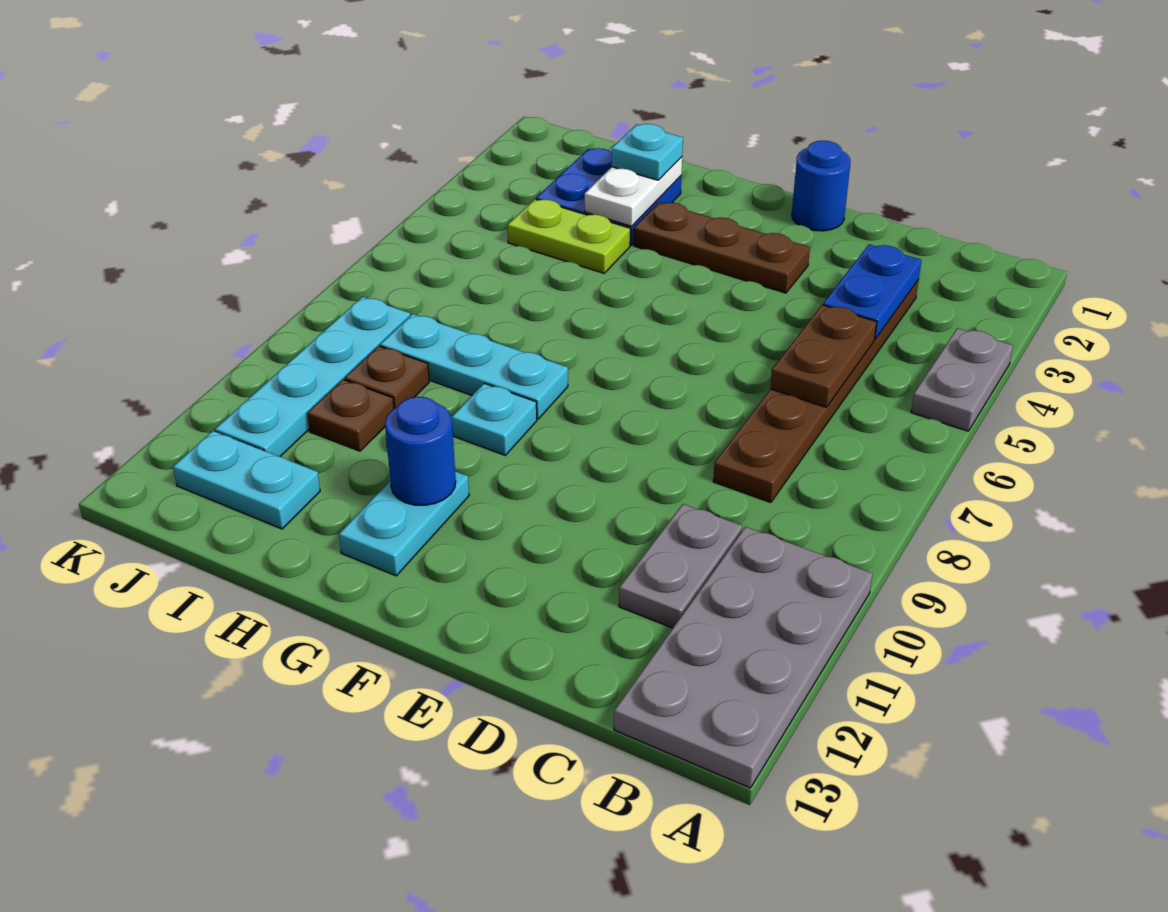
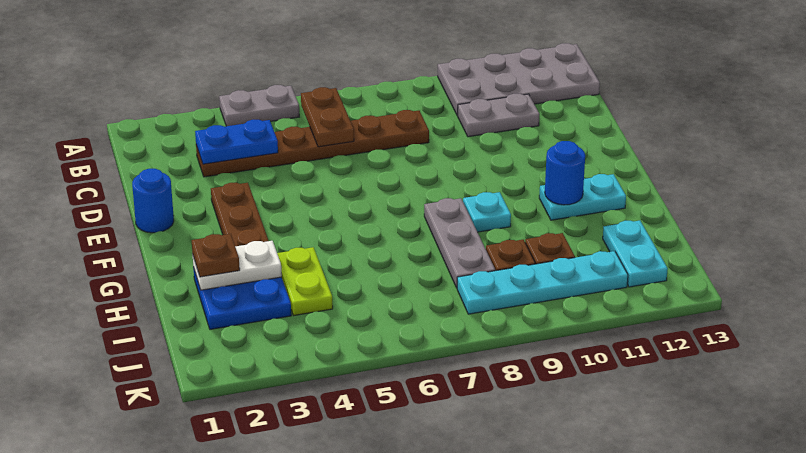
brown plate C5:C6 level 2 -> brown plate B6:C6 level 2
cyan plate G8:I8 level 1 -> grey plate G8:I8 level 1
cyan plate H2 level 3 -> brown plate H2 level 3

